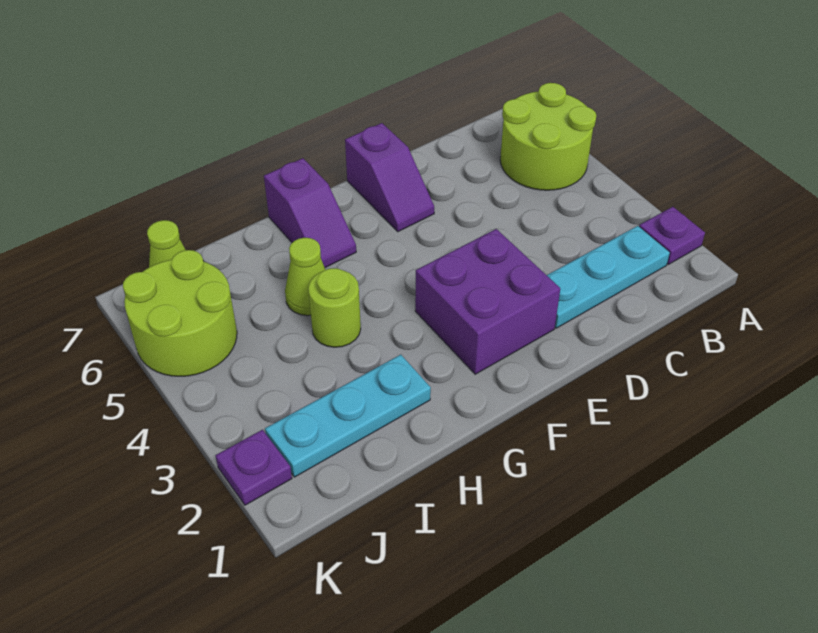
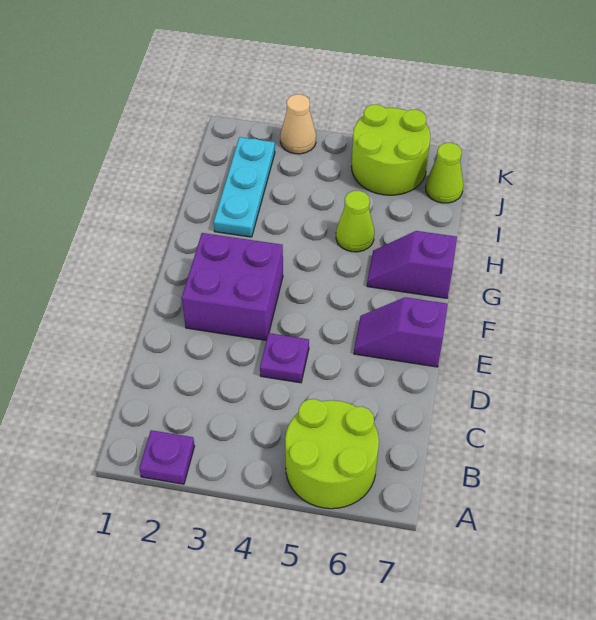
cyan plate B2:D2 level 1 -> none
lime round brick H4 level 1 -> none
purple plate K2 level 1 -> purple plate D4 level 1
none -> tan cone K3 level 1

